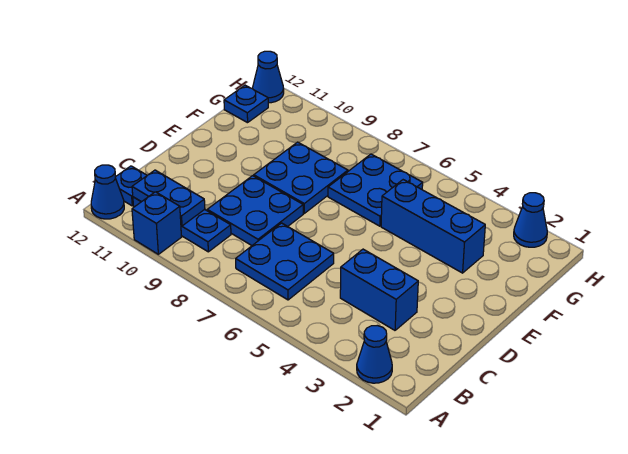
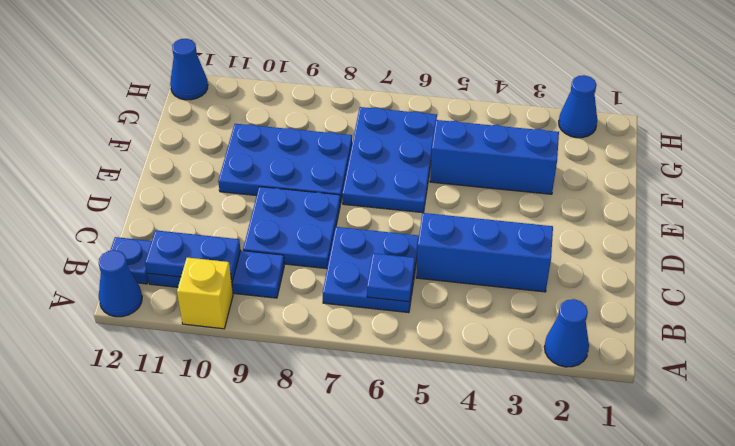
blue brick A10 level 1 -> yellow brick A10 level 1
blue brick C3:C4 level 1 -> blue brick C3:C5 level 1
blue plate E8:F9 level 1 -> blue plate E8:F10 level 1
blue plate F6:G7 level 1 -> blue plate E6:G7 level 1
blue plate G12 level 1 -> blue plate B6 level 2

